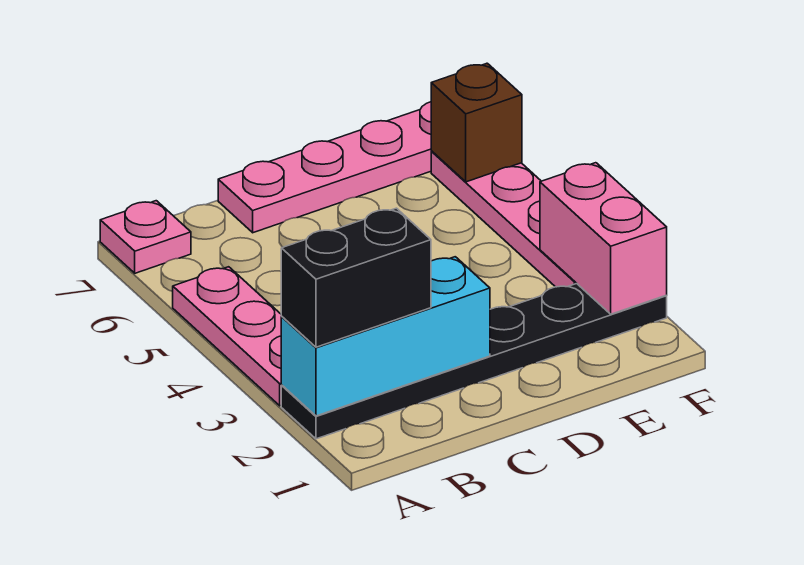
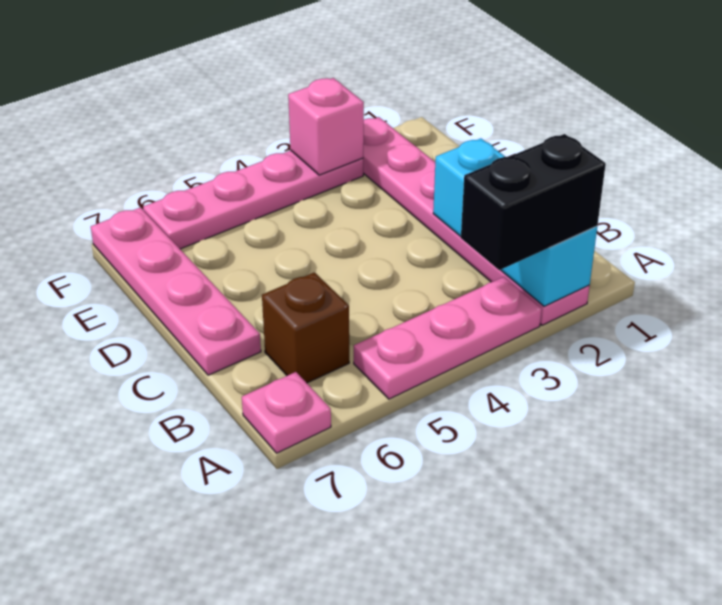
black plate A2:F2 level 1 -> pink plate A2:F2 level 1
black brick A2:B2 level 3 -> black brick A2:A3 level 3
pink brick F2:F3 level 2 -> pink brick F3 level 2
brown brick F6 level 2 -> brown brick B6 level 1

